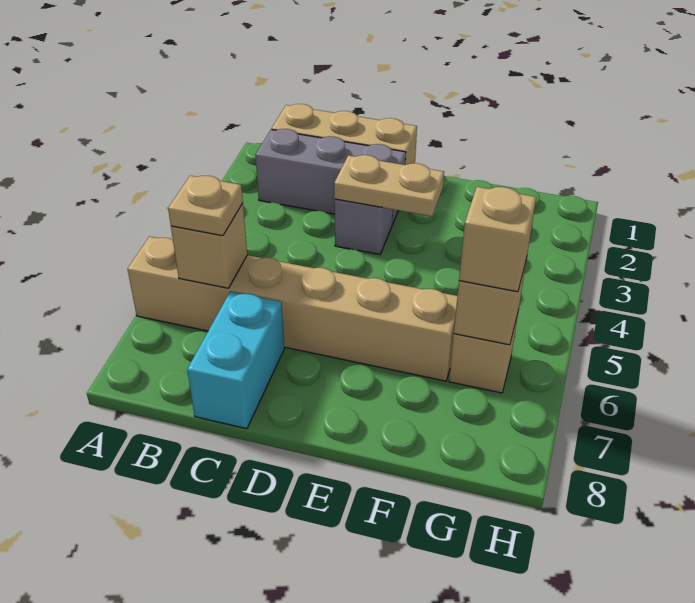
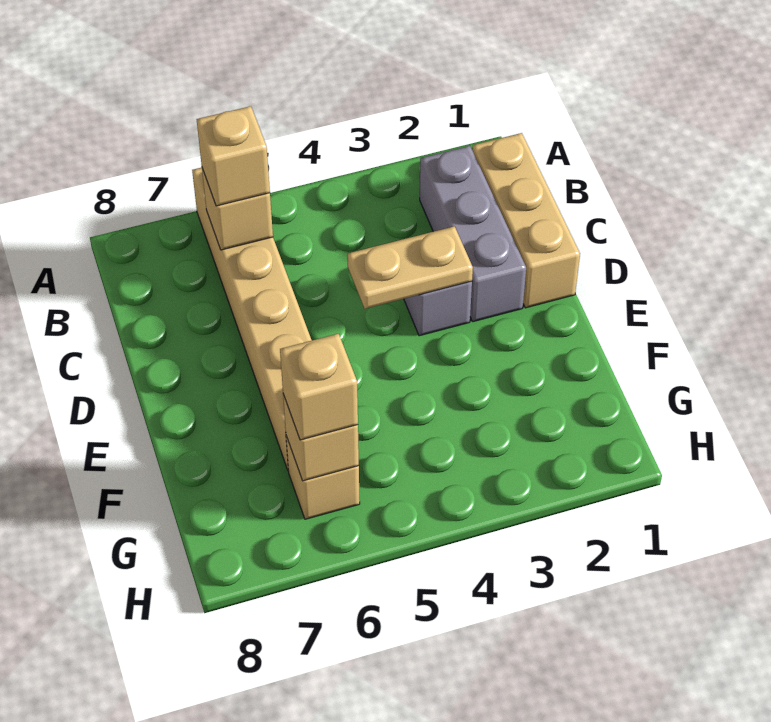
tan plate B6 level 3 -> tan brick B6 level 3
cyan brick C7:C8 level 1 -> none
tan plate D3:E3 level 2 -> tan plate D3:D4 level 2

